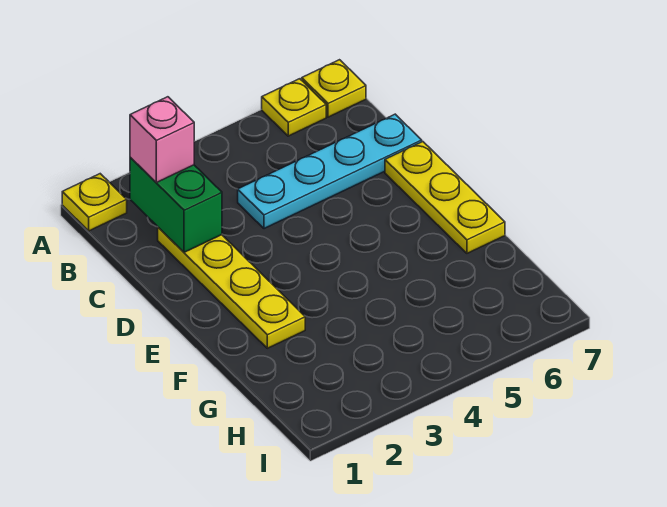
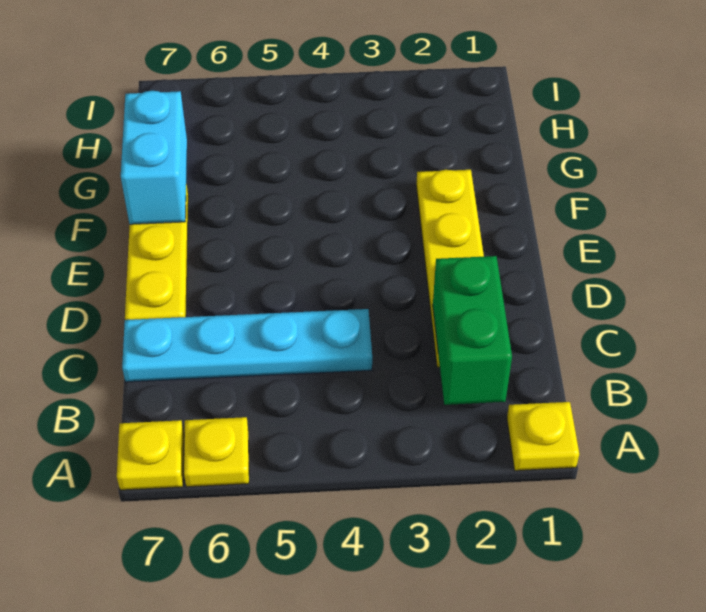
pink brick B2 level 3 -> none
none -> cyan brick F7:G7 level 2

